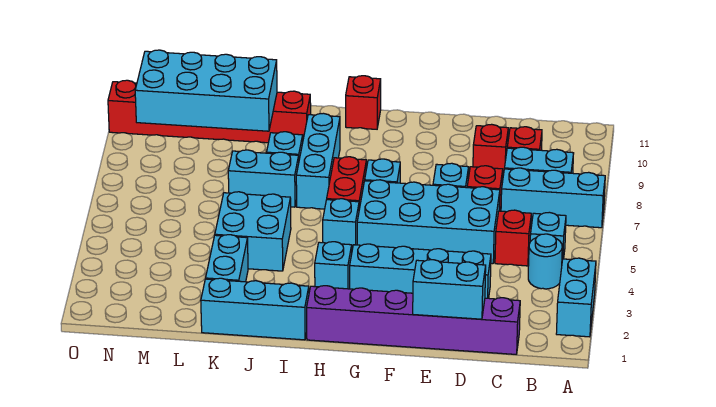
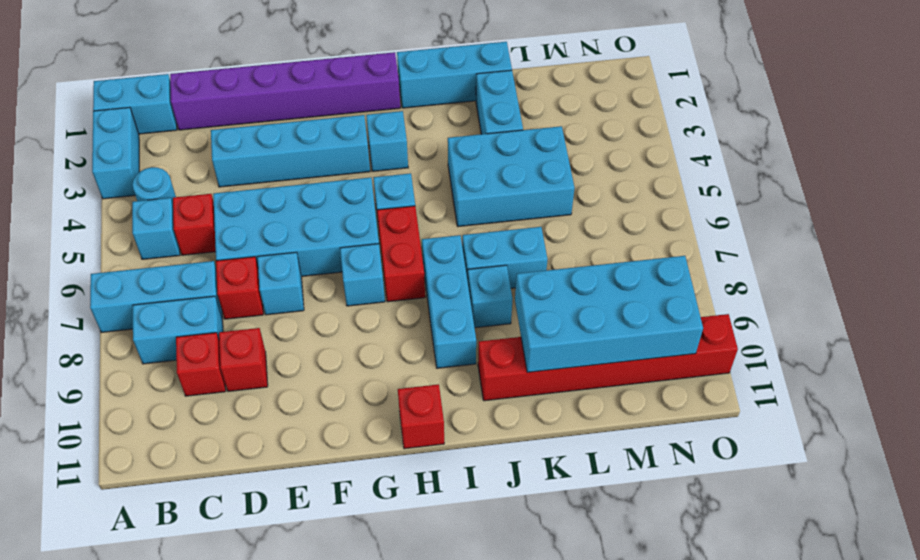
cyan brick D1:E1 level 2 -> cyan brick A1:B1 level 1
cyan brick J4:K5 level 1 -> cyan brick J4:L5 level 1

